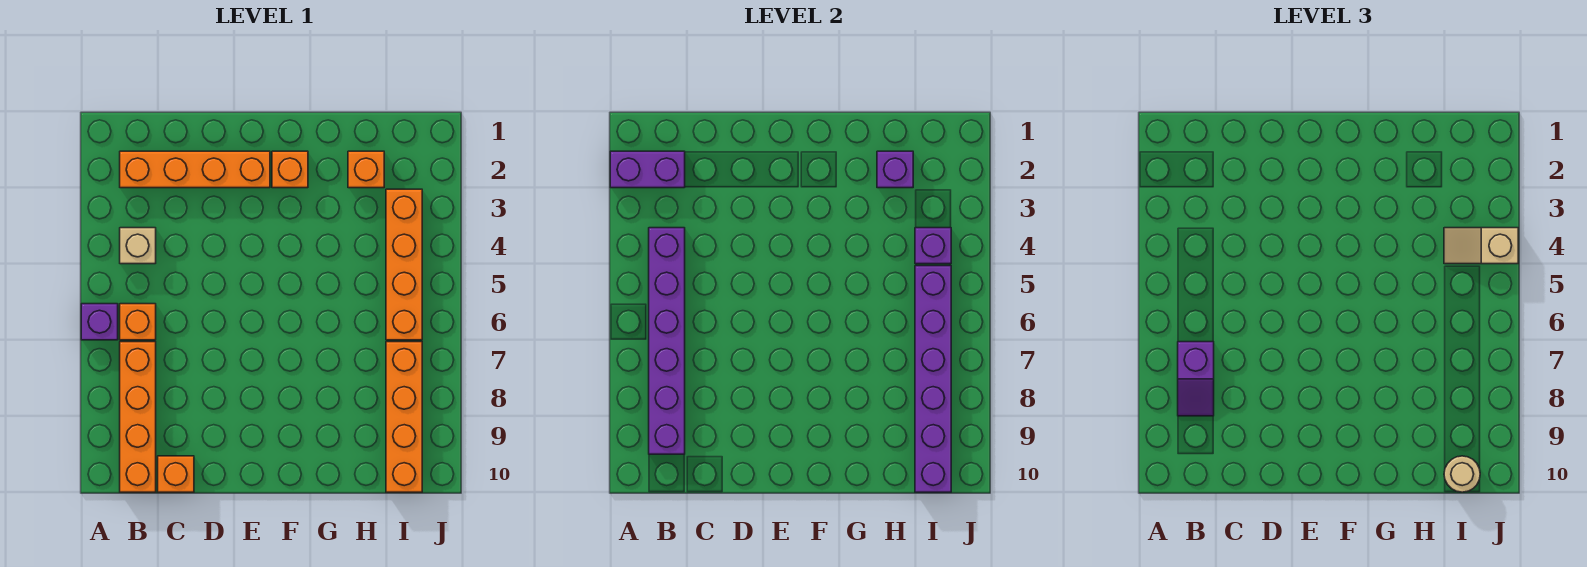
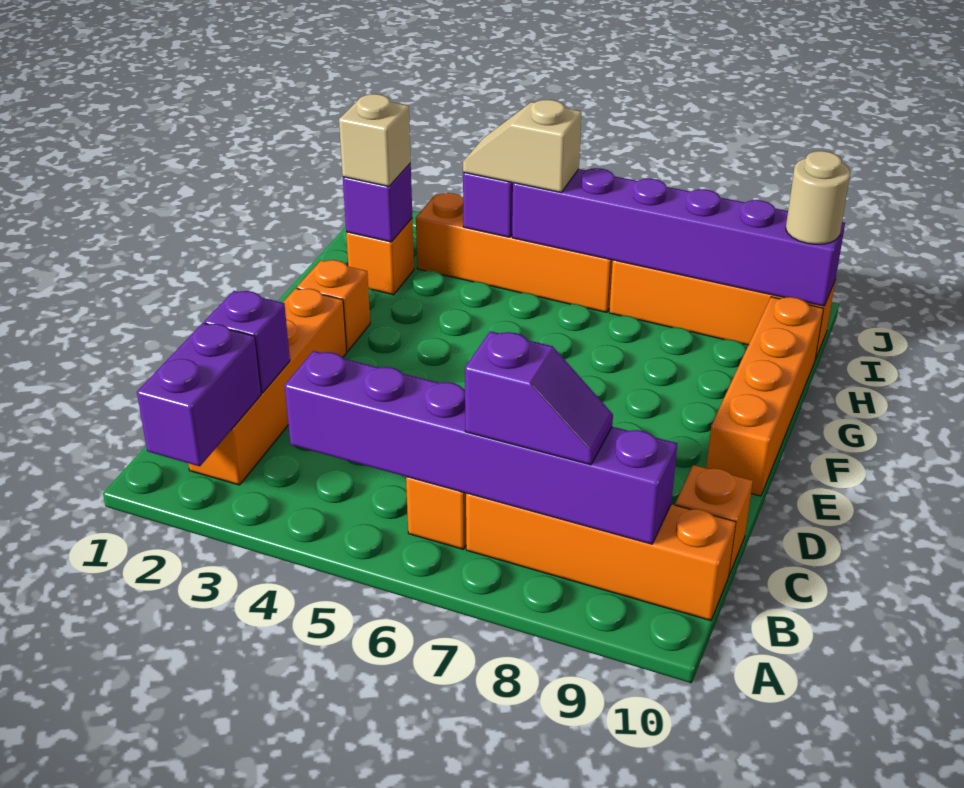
purple brick A6 level 1 -> purple brick C2 level 2
tan brick B4 level 1 -> tan brick H2 level 3
none -> orange brick E10:H10 level 1
tan slope I4:J4 level 3 top J -> tan slope I4:I5 level 3 top 5

